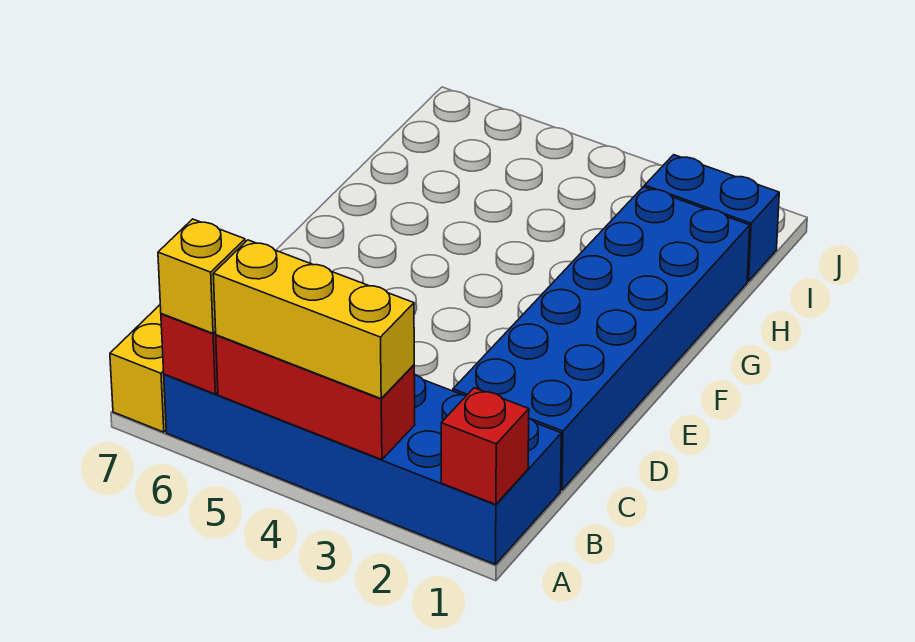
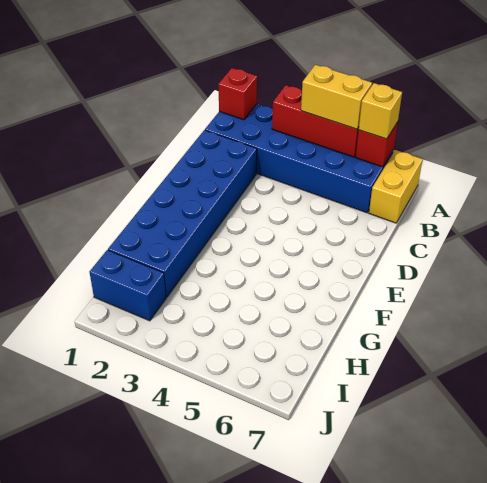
yellow brick A3:A5 level 3 -> yellow brick A4:A5 level 3

